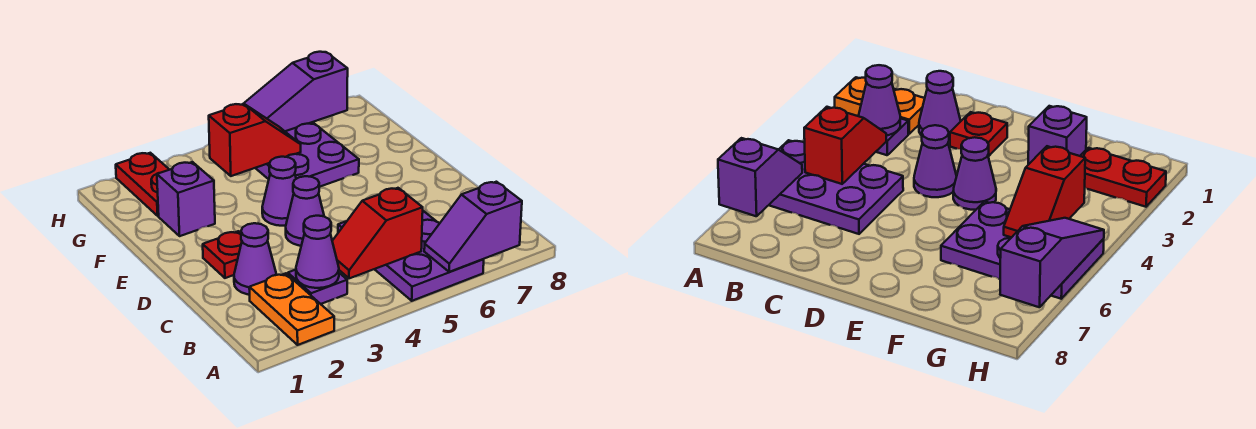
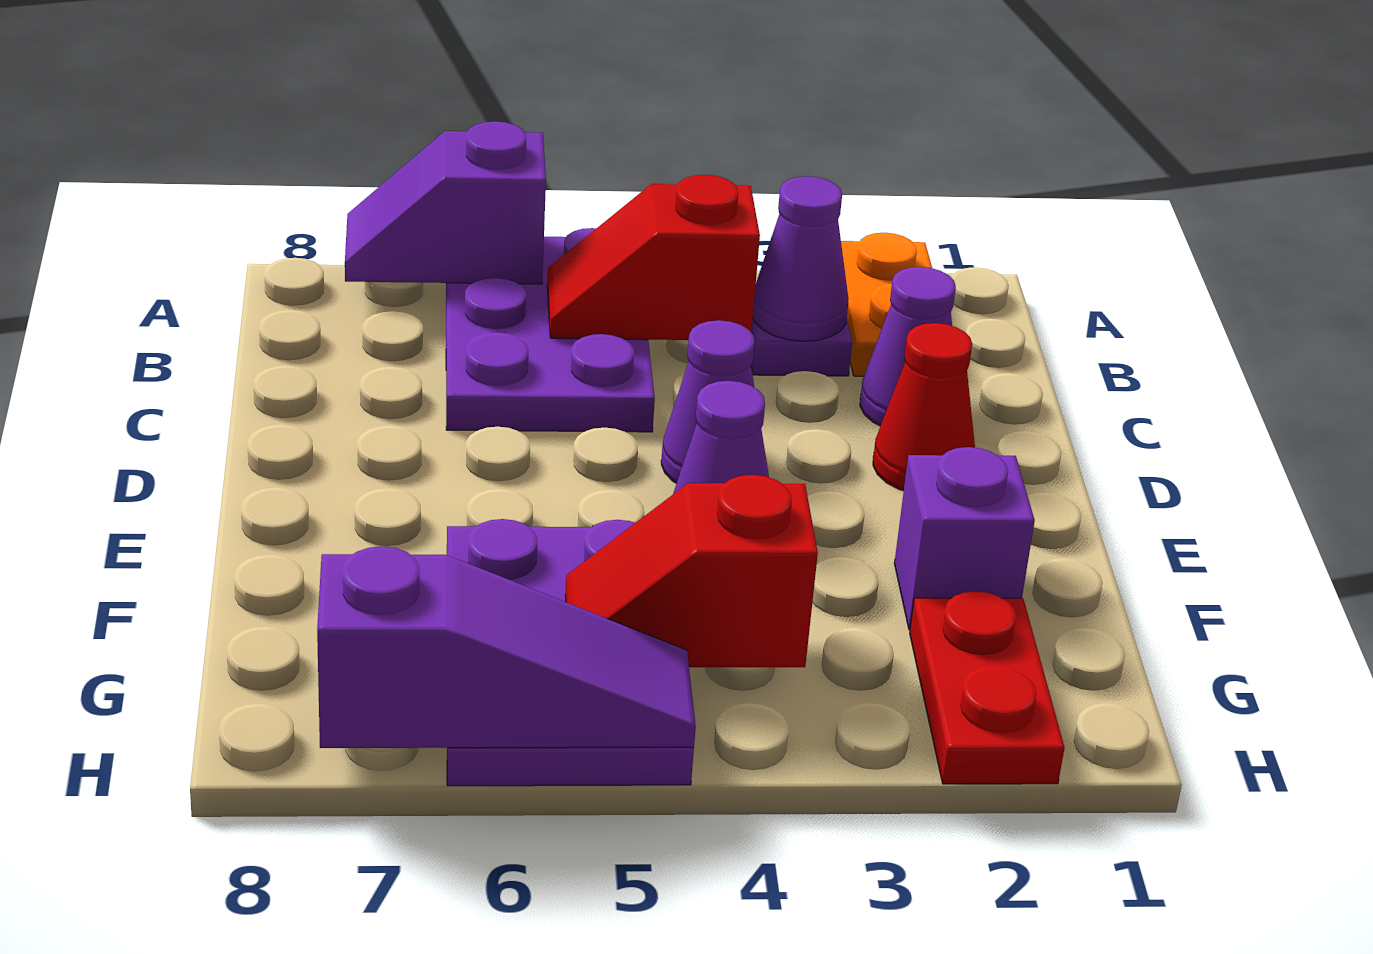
purple slope A6:A7 level 2 top 7 -> purple slope A6:A7 level 2 top 6
red slope B4:B5 level 2 top 5 -> red slope B4:B5 level 2 top 4
red plate D2 level 1 -> red cone D2 level 1

